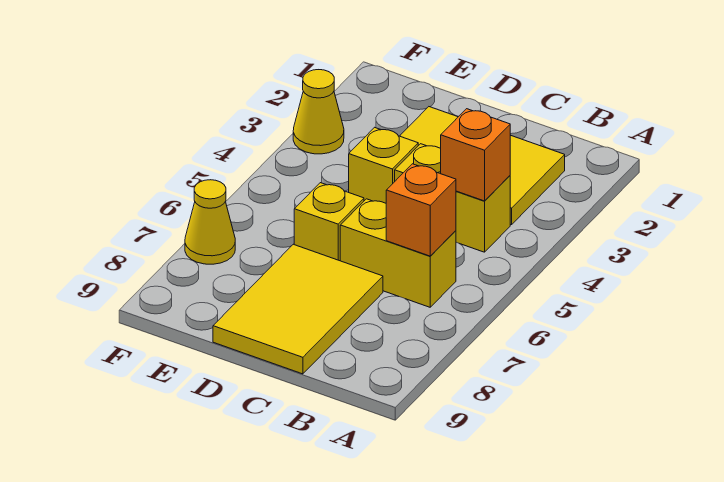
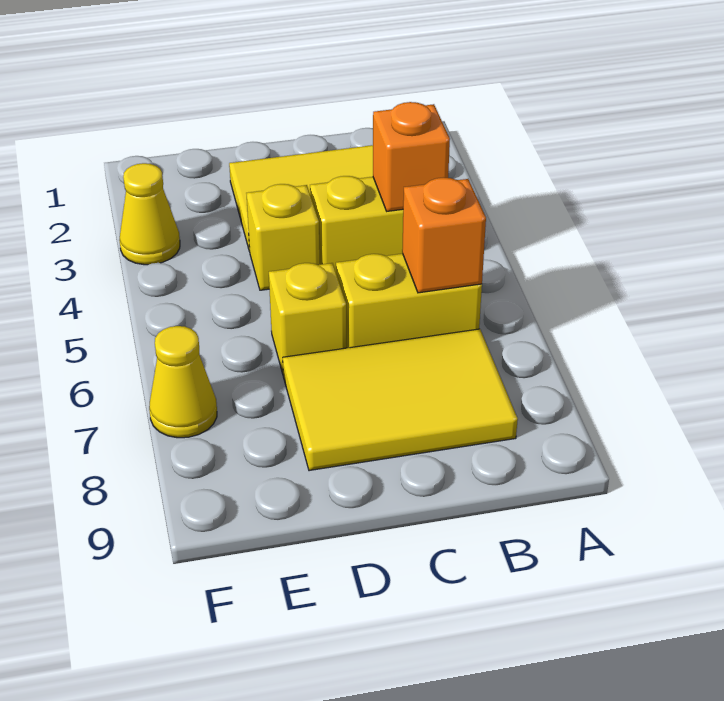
yellow tile C7:D9 level 1 -> yellow tile B7:D8 level 1

